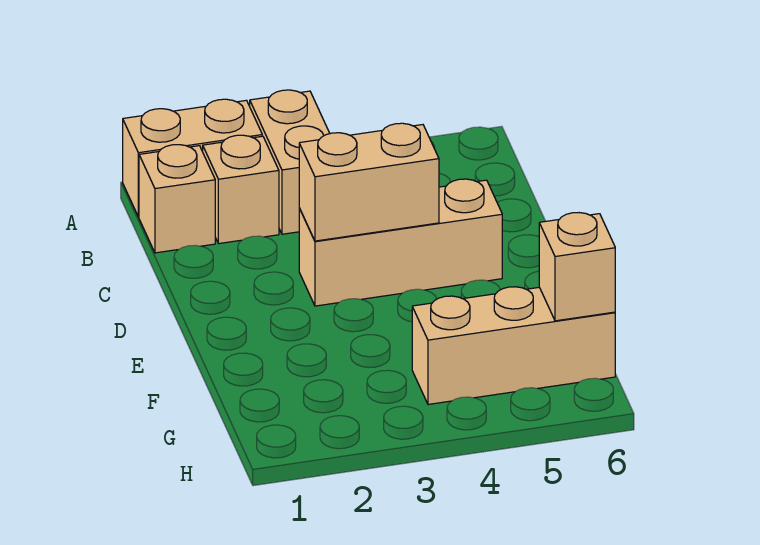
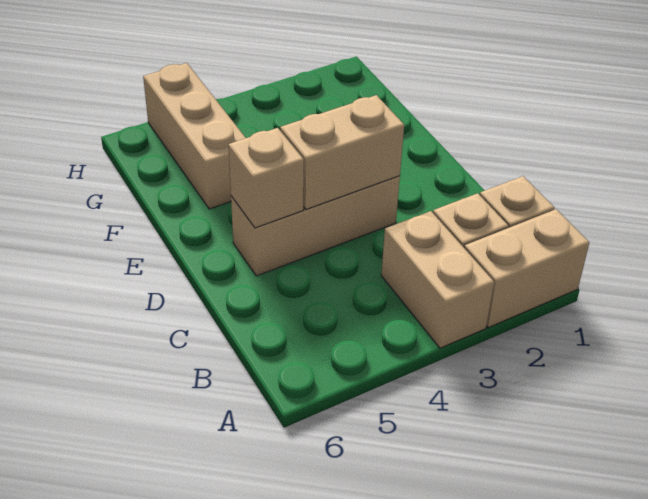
tan brick G4:G6 level 1 -> tan brick F5:H5 level 1
tan brick G6 level 2 -> tan brick D5 level 2

